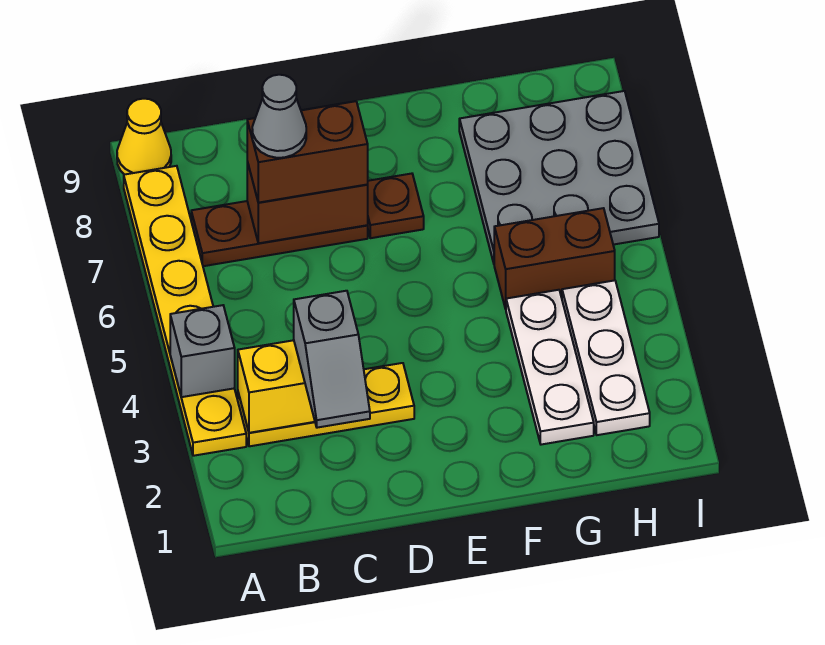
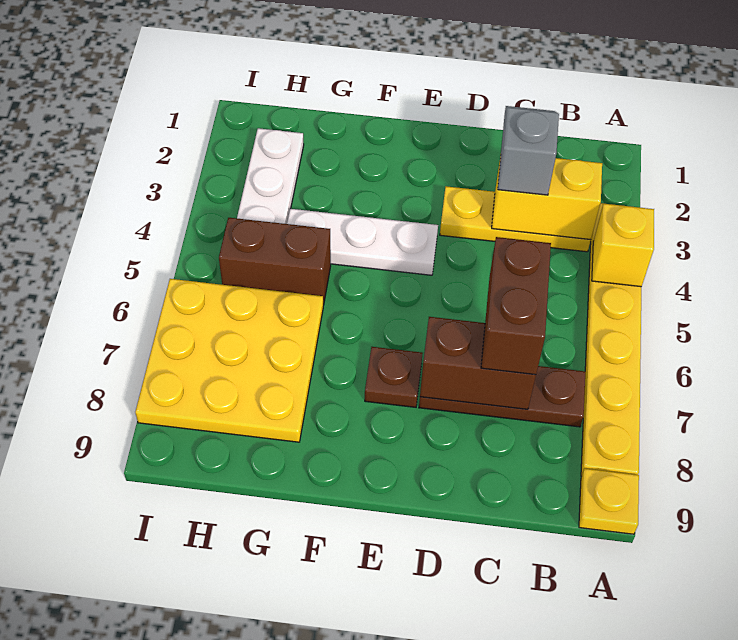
grey brick A4 level 2 -> yellow brick A4 level 2
yellow cone A9 level 1 -> yellow plate A9 level 1
brown brick C7:D7 level 3 -> brown brick C6:C7 level 3
grey cone C7 level 4 -> none
white plate G2:G4 level 1 -> white plate E4:G4 level 1
grey plate G6:I8 level 1 -> yellow plate G6:I8 level 1

